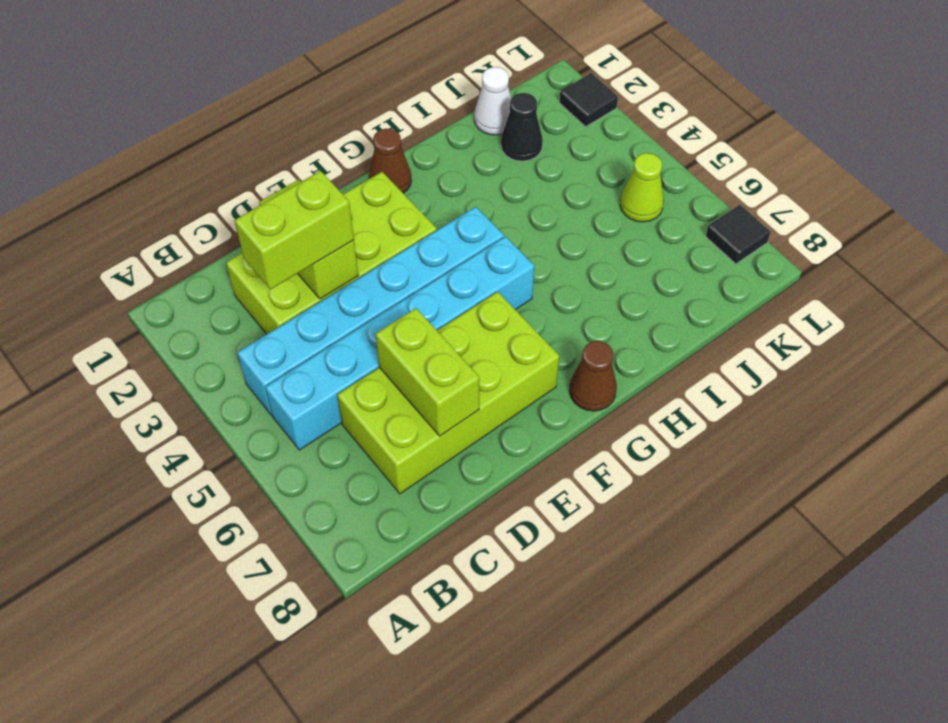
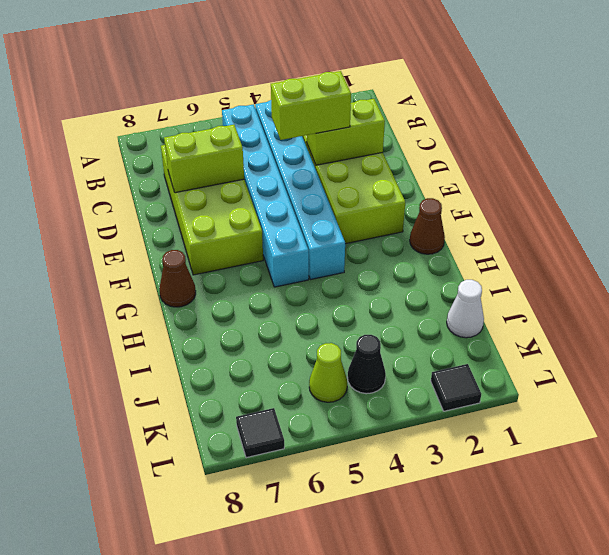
lime brick C3:D3 level 3 -> lime brick D3:D4 level 3
black cone J2 level 1 -> black cone K4 level 1

